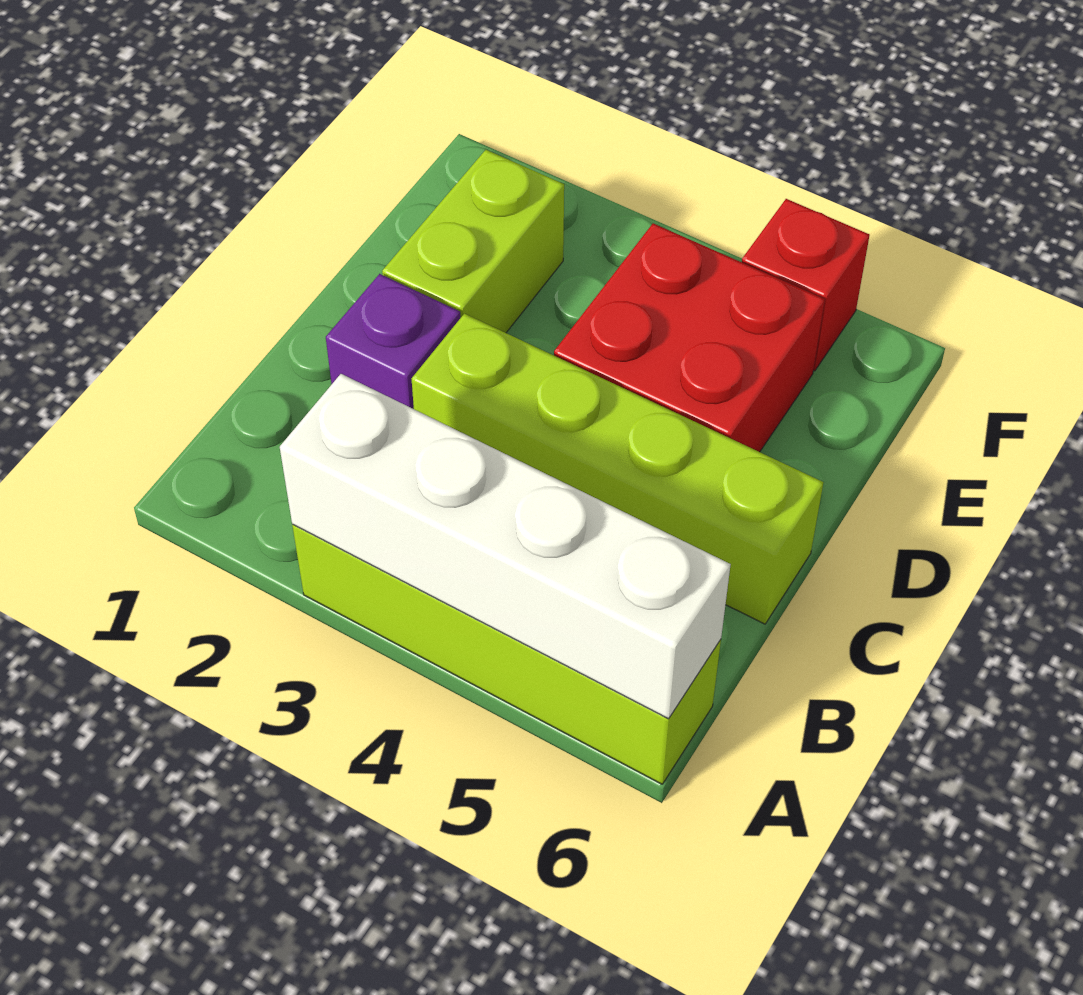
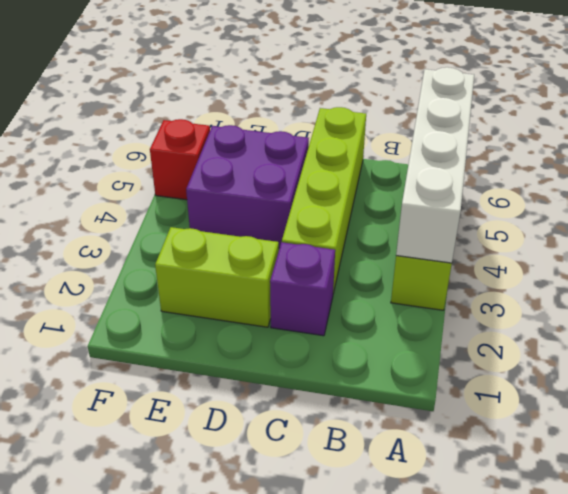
red brick D4:E5 level 1 -> purple brick D4:E5 level 1

